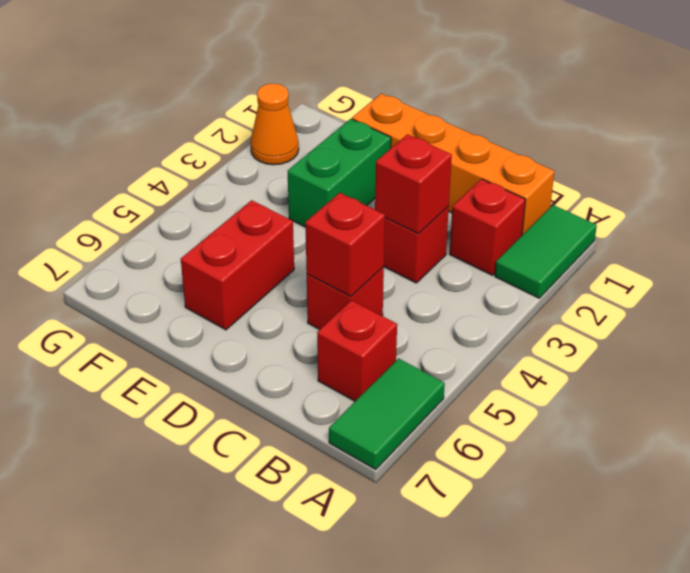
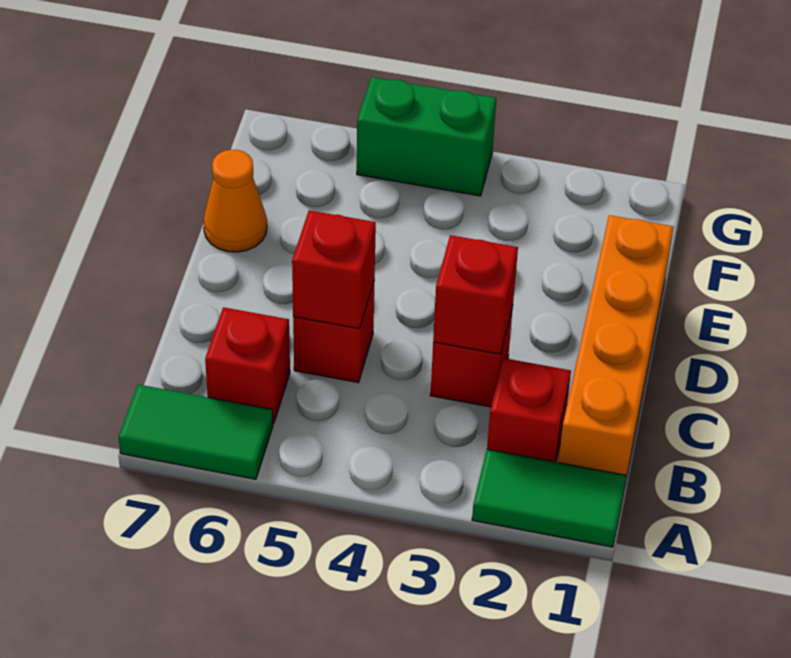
green brick E2:E3 level 1 -> green brick G4:G5 level 1
red brick E5:E6 level 1 -> none
orange cone G2 level 1 -> orange cone E7 level 1

